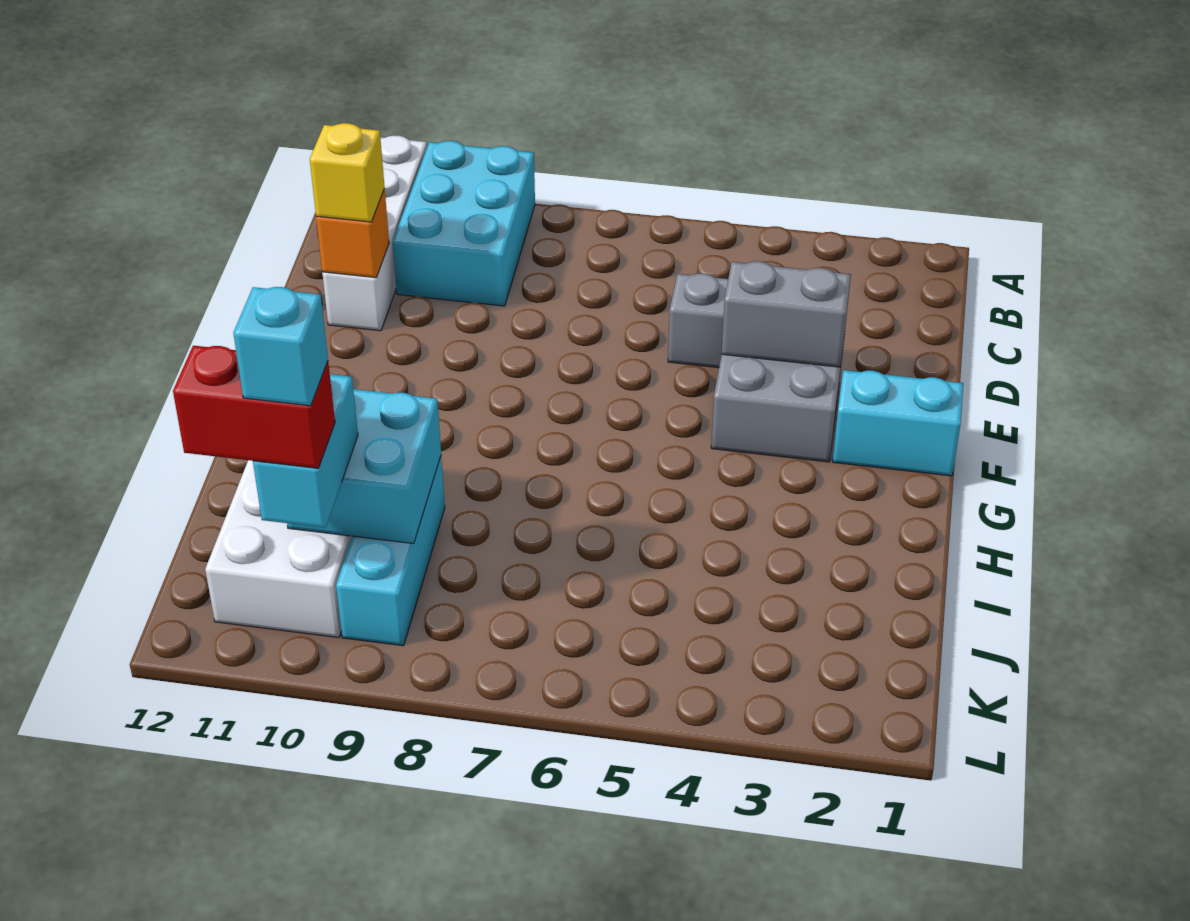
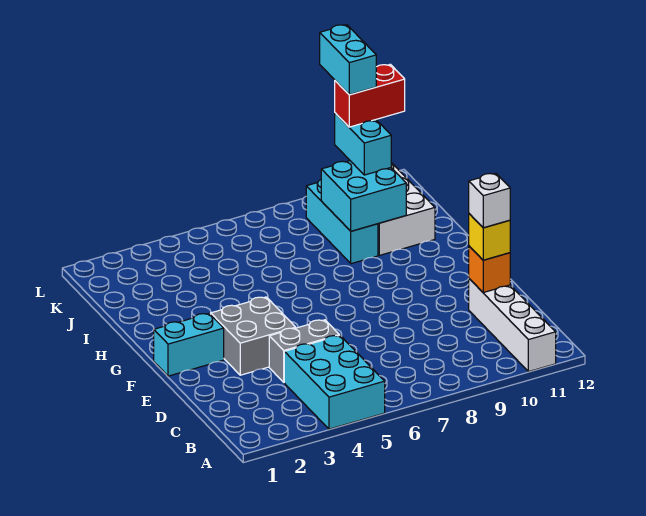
cyan brick A9:C10 level 1 -> cyan brick A4:C5 level 1
none -> white brick D11 level 4
grey brick E3:E4 level 2 -> none
cyan brick K10 level 5 -> cyan brick K10:L10 level 5

